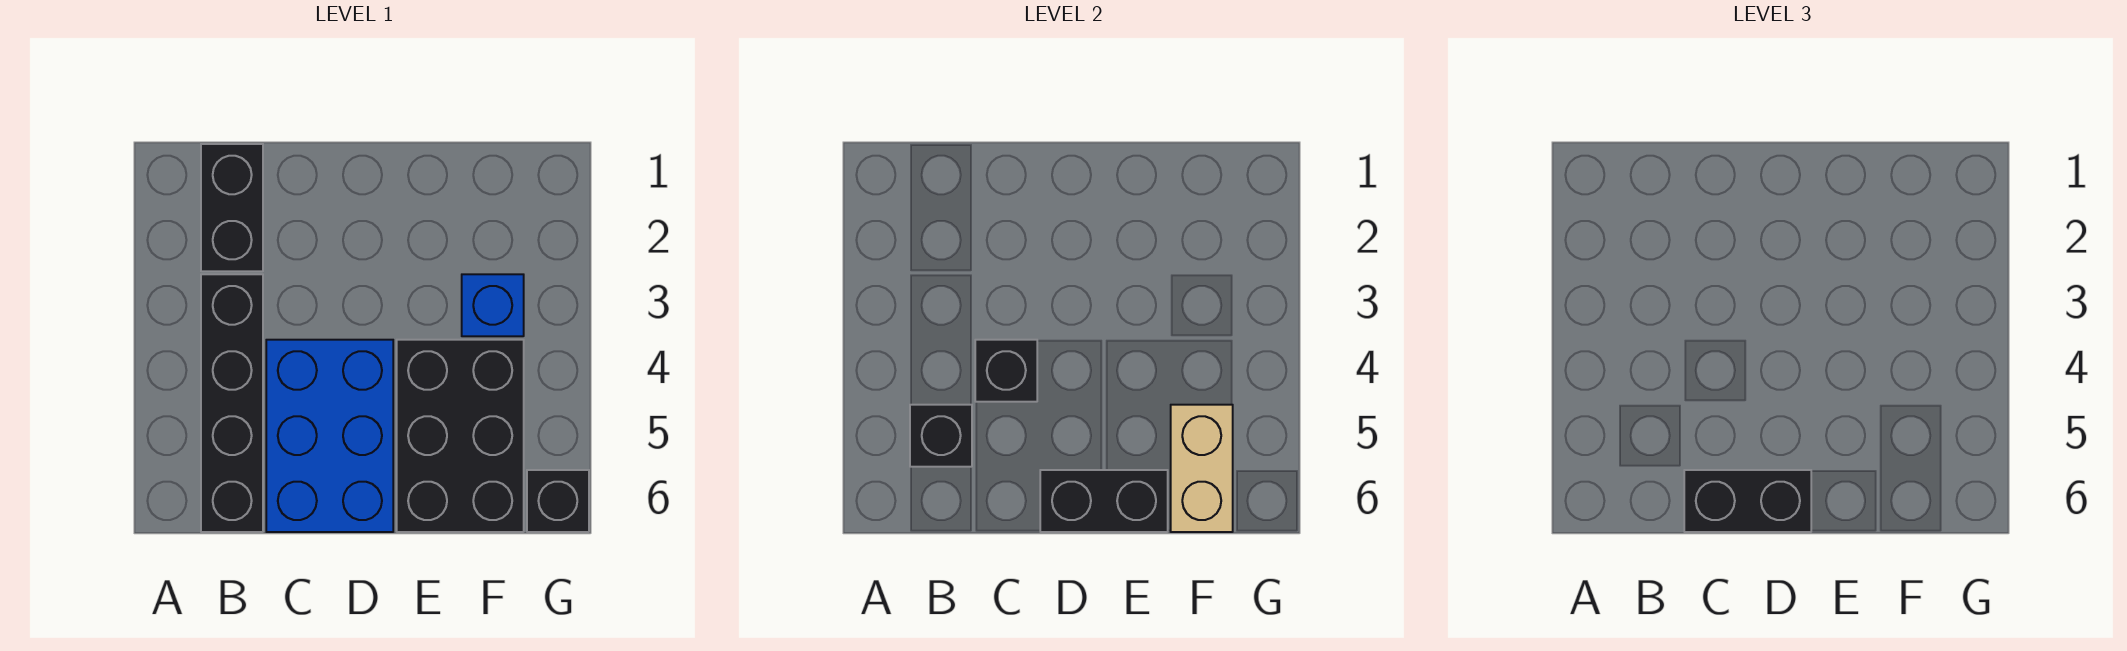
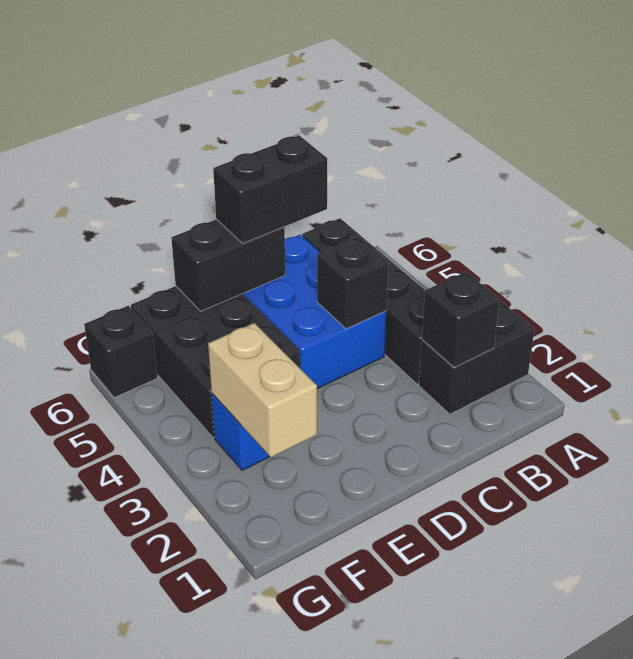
black brick B1:B2 level 1 -> black brick A2:B2 level 1
black brick B5 level 2 -> black brick B2 level 2
tan brick F5:F6 level 2 -> tan brick F2:F3 level 2

